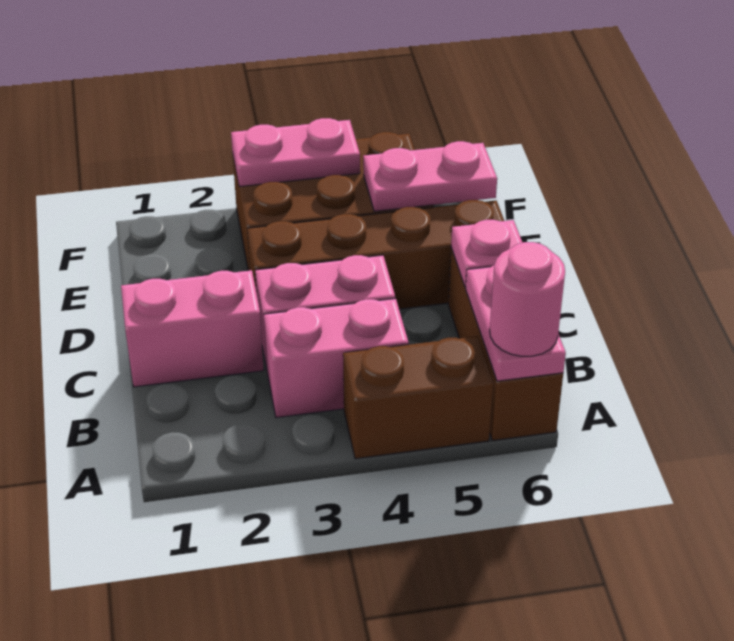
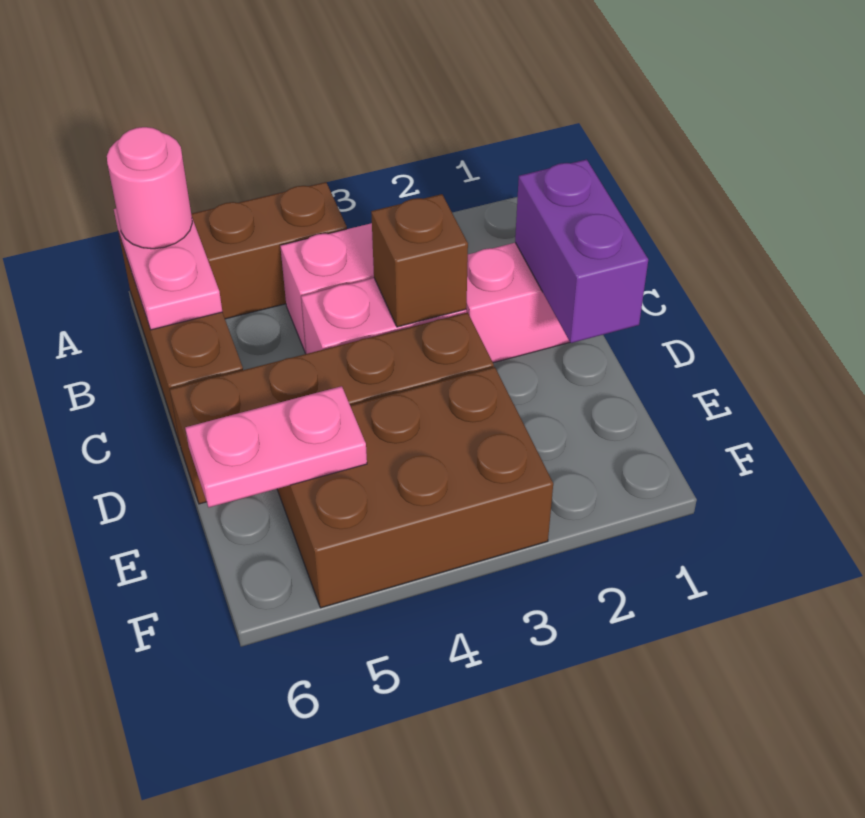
none -> purple brick C1:D1 level 2
none -> brown brick C3 level 2
pink plate C6 level 2 -> none
pink plate F3:F4 level 2 -> none

